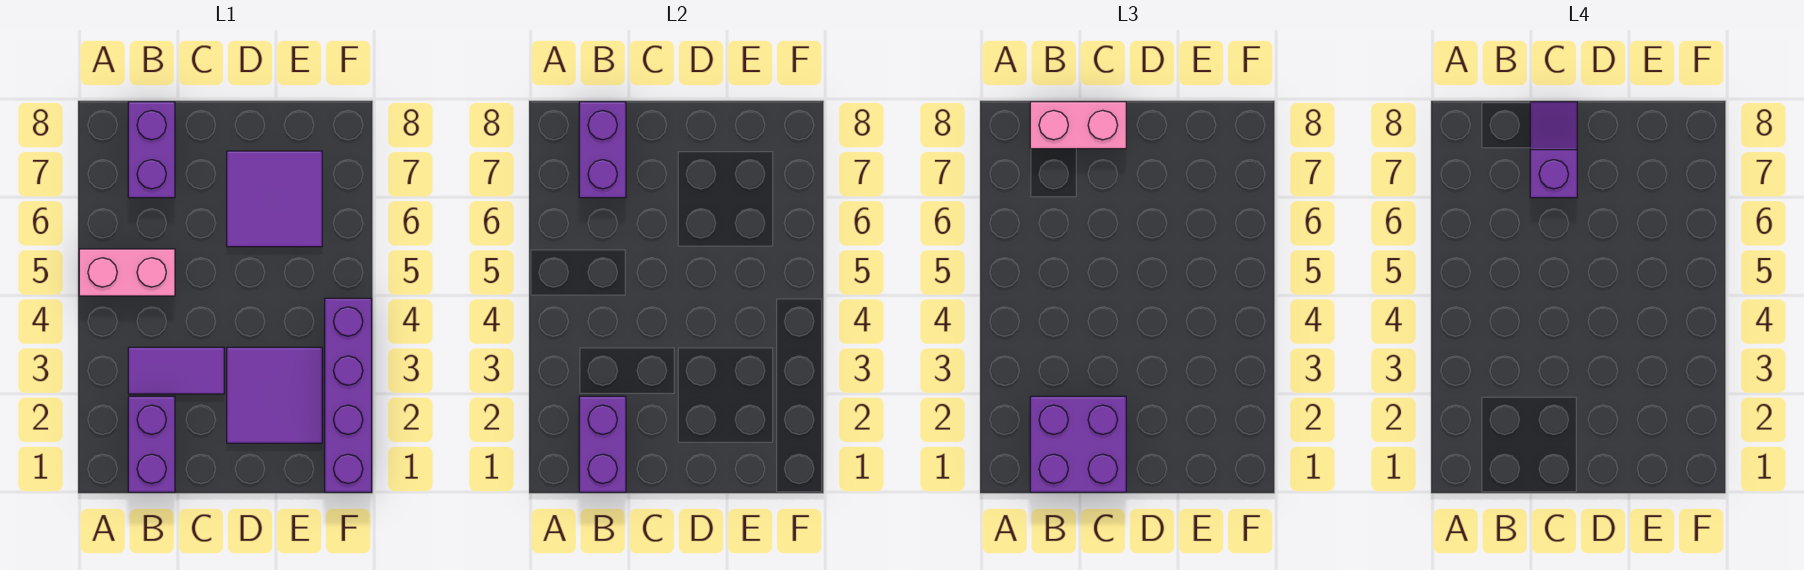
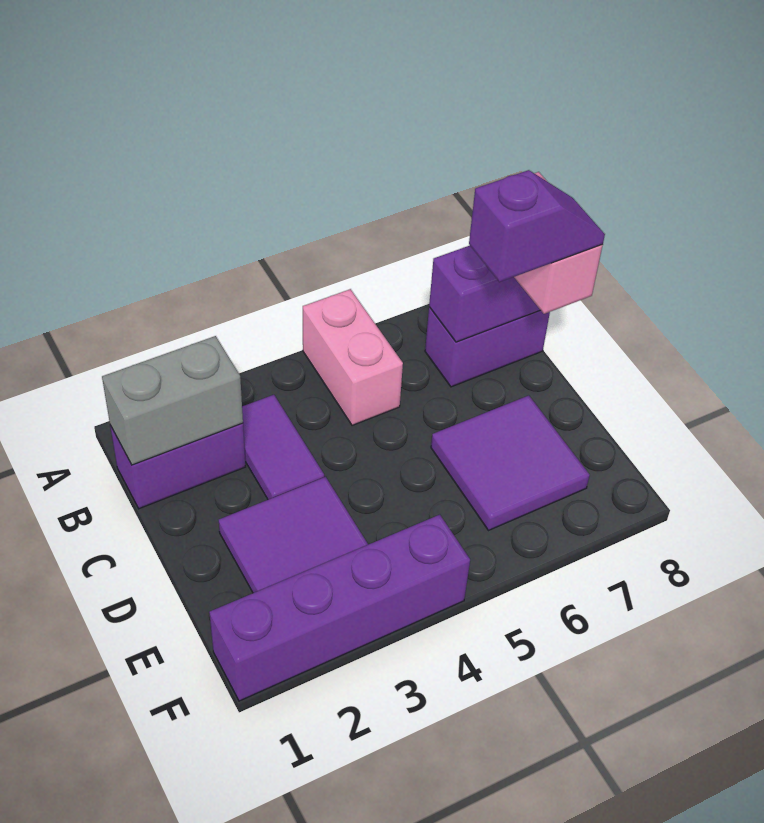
purple brick B1:B2 level 2 -> grey brick B1:B2 level 2
purple brick B1:C2 level 3 -> none

